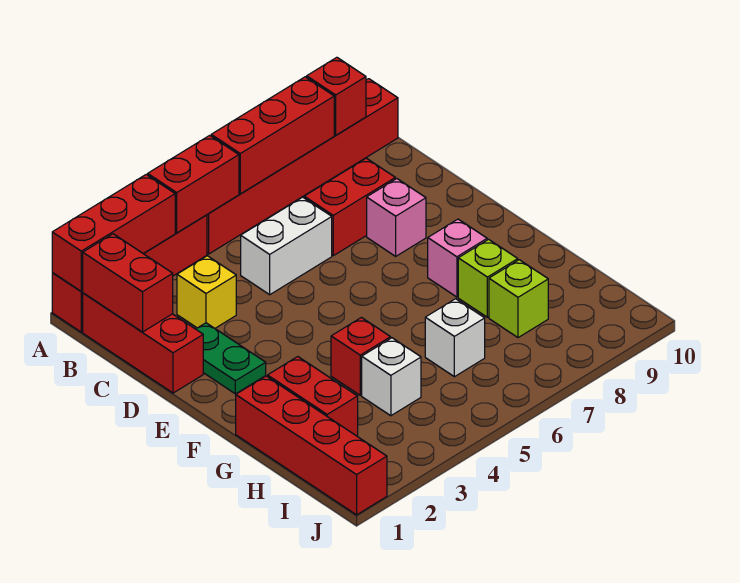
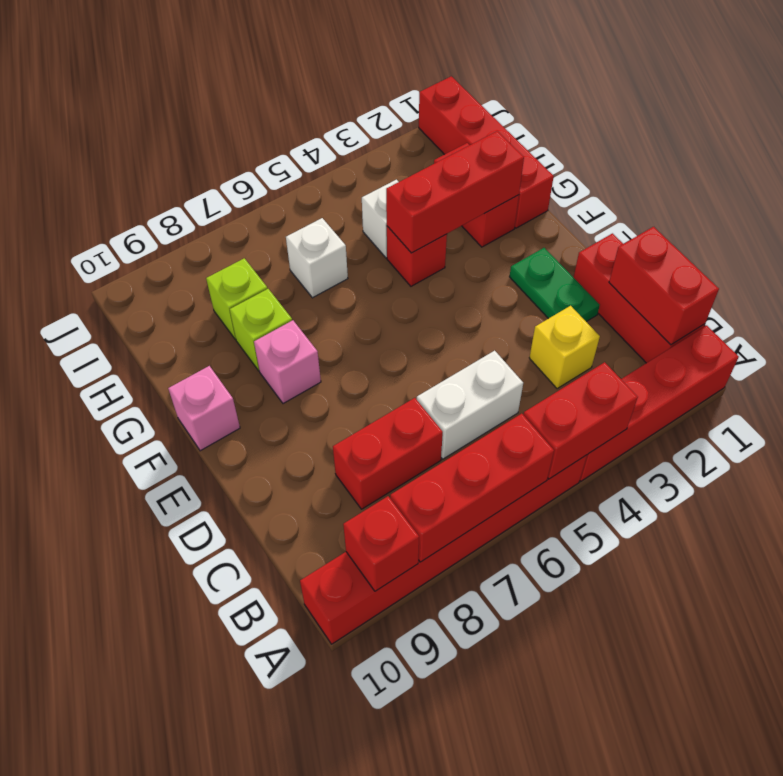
red brick A1:A3 level 2 -> red brick G2:G4 level 2
pink brick D8 level 1 -> pink brick F10 level 1

